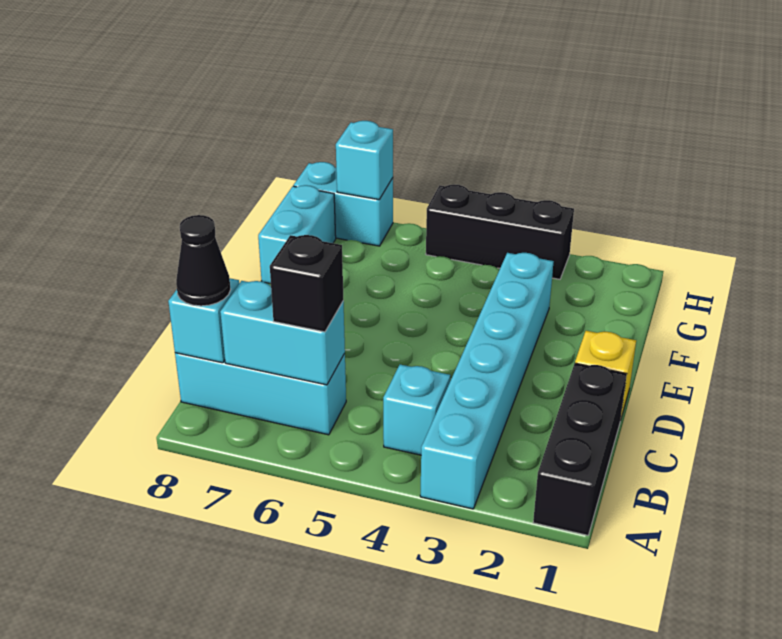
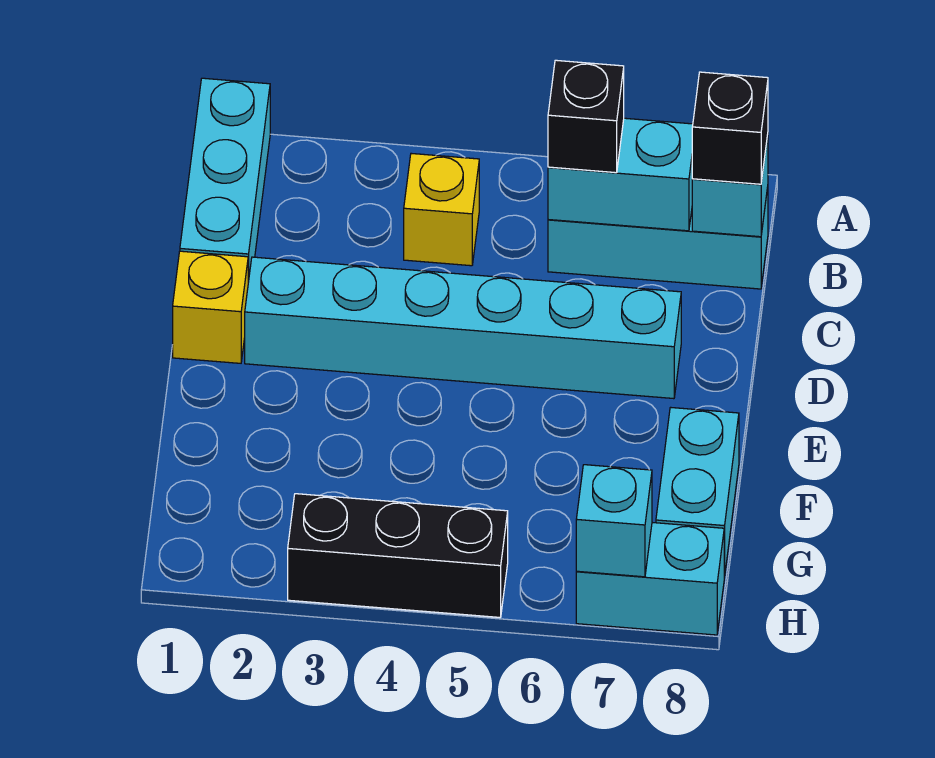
black brick A1:C1 level 1 -> cyan brick A1:C1 level 1
cyan brick A3:F3 level 1 -> cyan brick D2:D7 level 1
cyan brick B4 level 1 -> yellow brick B4 level 1
black cone B8 level 3 -> black brick B8 level 3

